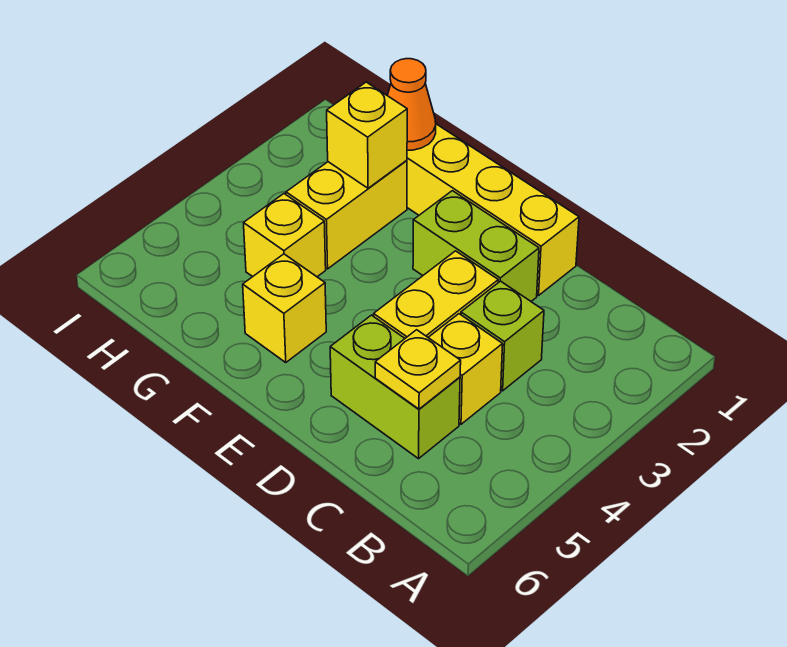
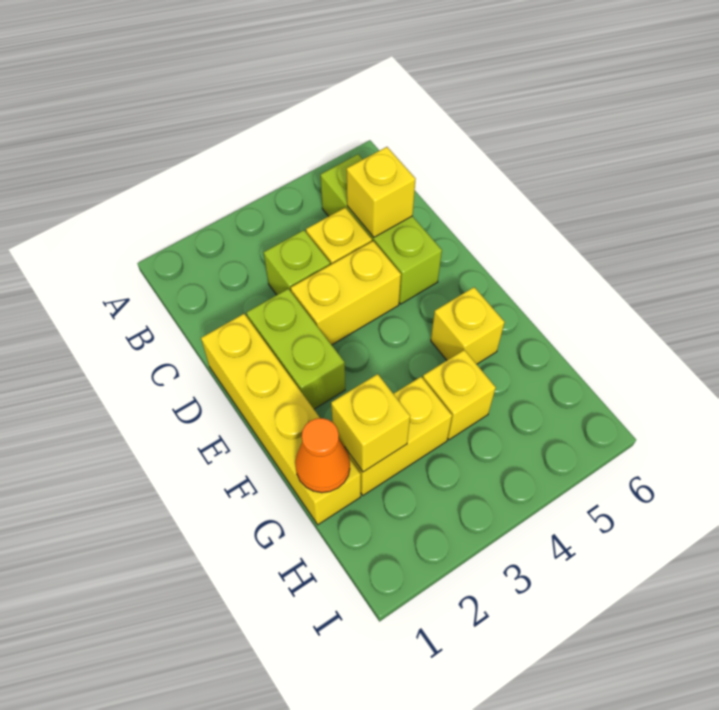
lime brick C5:D5 level 1 -> lime brick B5:D5 level 1
yellow plate C5 level 2 -> yellow brick C5 level 2

